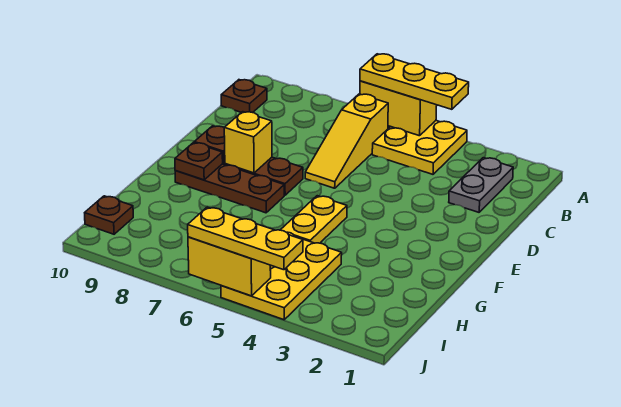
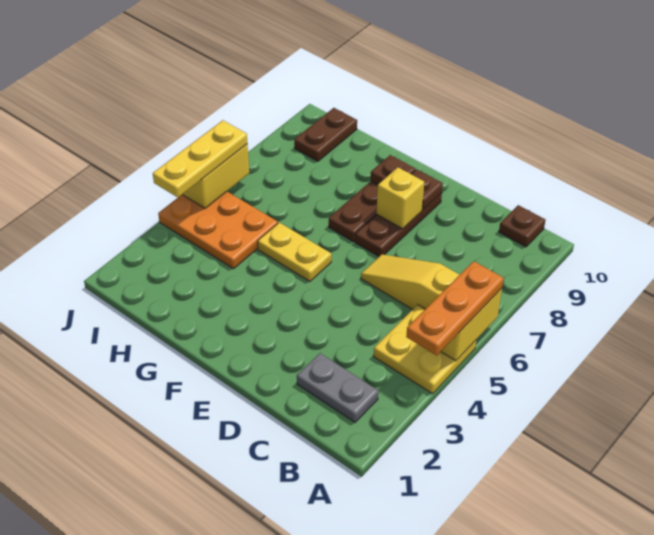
yellow plate A4:A6 level 3 -> orange plate A4:A6 level 3
yellow plate H4:J5 level 1 -> orange plate H4:J5 level 1
brown plate I10 level 1 -> brown plate I9:I10 level 1

